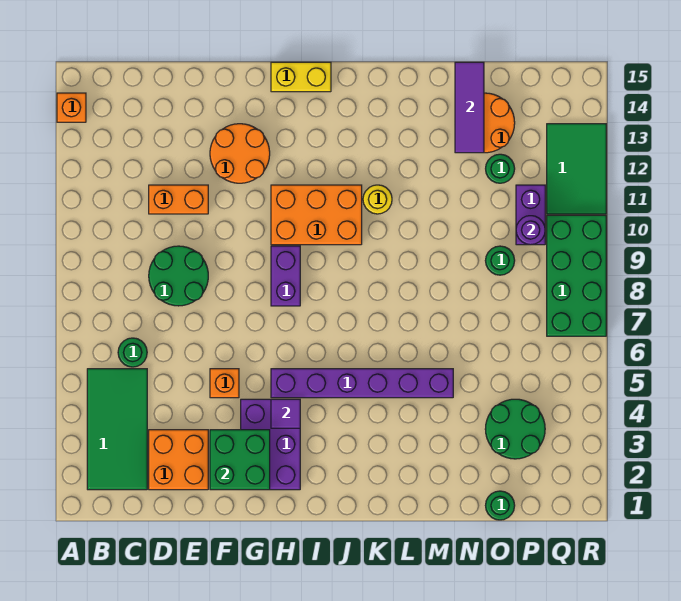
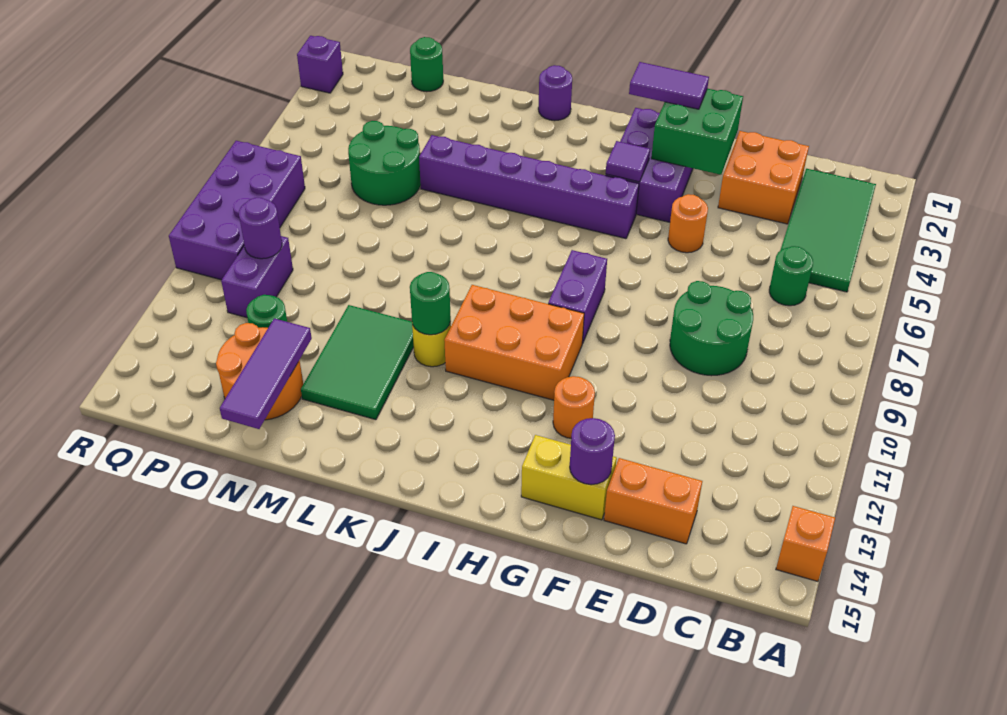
orange brick D11:E11 level 1 -> orange brick D14:E14 level 1
orange brick F5 level 1 -> orange round brick F5 level 1
orange round brick F12:G13 level 1 -> orange round brick G12 level 1
none -> purple round brick F14 level 2
none -> purple tile G2:H2 level 3
yellow brick H15:I15 level 1 -> yellow brick F14:G14 level 1
none -> purple round brick K1 level 1
green round brick O3:P4 level 1 -> green round brick N5:O6 level 1
green round brick O9 level 1 -> green round brick K11 level 2
green brick Q7:R10 level 1 -> purple brick Q7:R10 level 1
green tile Q11:R13 level 1 -> green tile L11:M13 level 1
none -> purple brick R2 level 1

